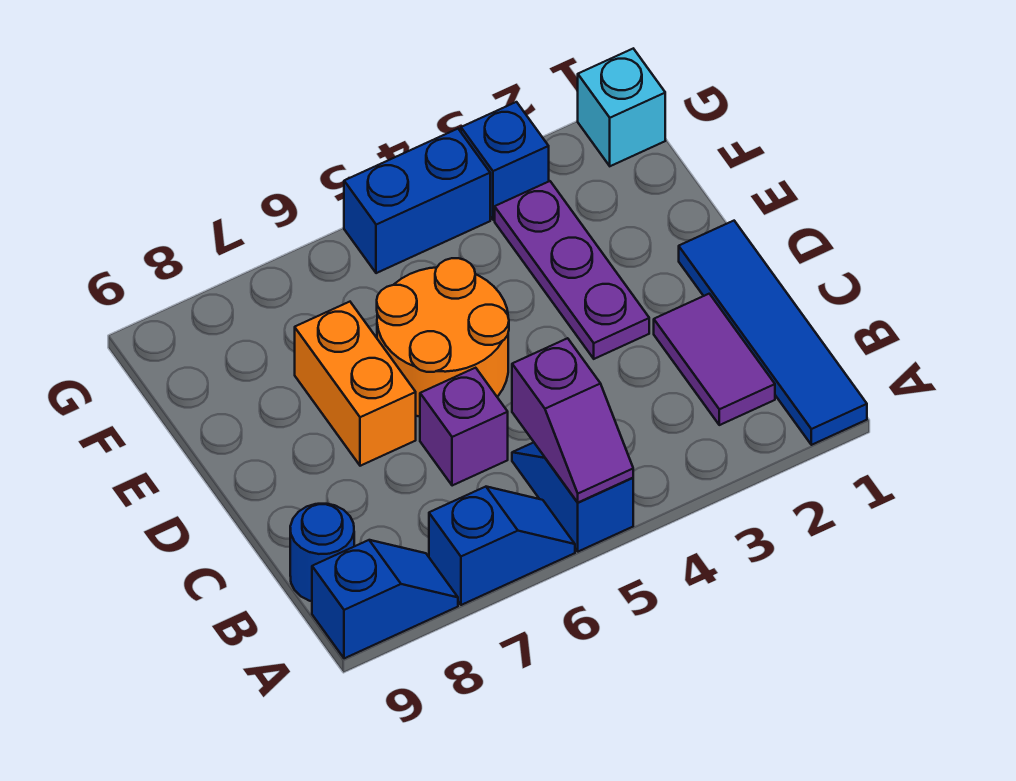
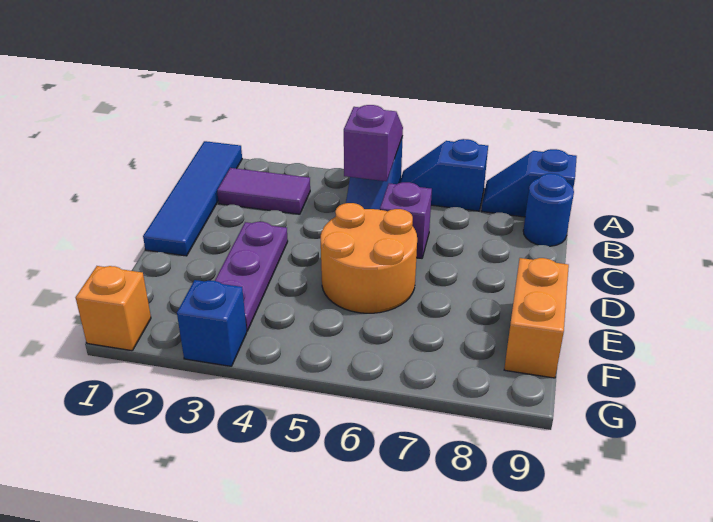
purple tile B2:C2 level 1 -> purple tile B2:B3 level 1
orange brick D7:E7 level 1 -> orange brick E9:F9 level 1
cyan brick G1 level 1 -> orange brick G1 level 1
blue brick G4:G5 level 1 -> none

